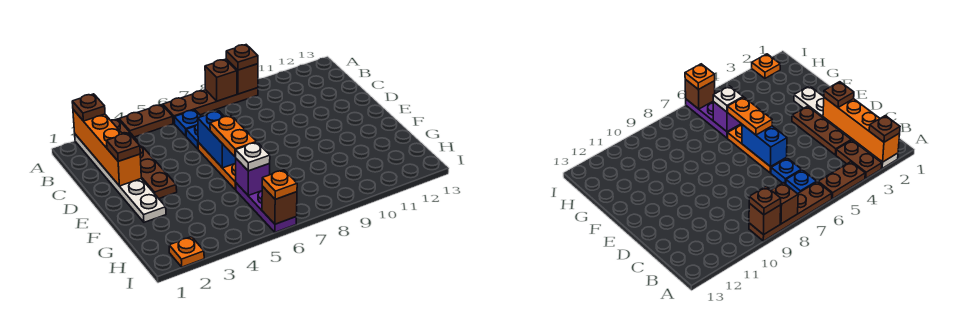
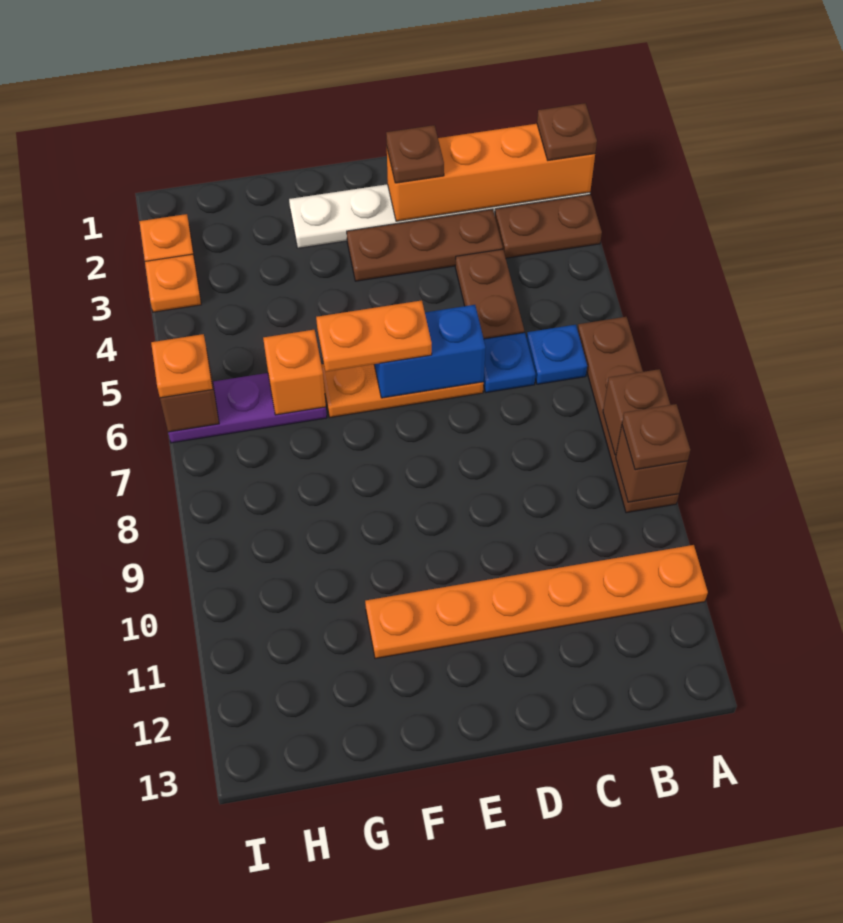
brown plate A4:A5 level 1 -> brown plate C4:C5 level 1
none -> orange plate A11:F11 level 1
purple brick G6 level 2 -> orange brick G6 level 2
white plate G6 level 3 -> none
none -> orange plate I3 level 1

